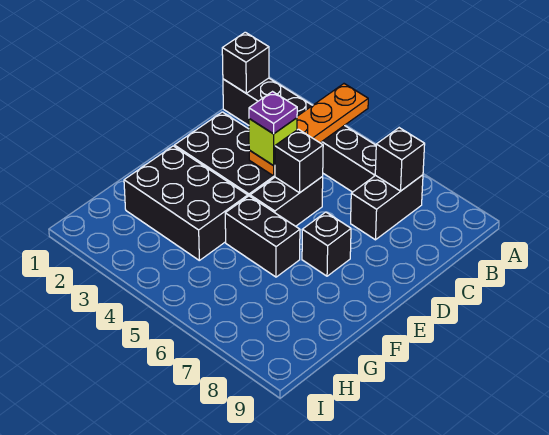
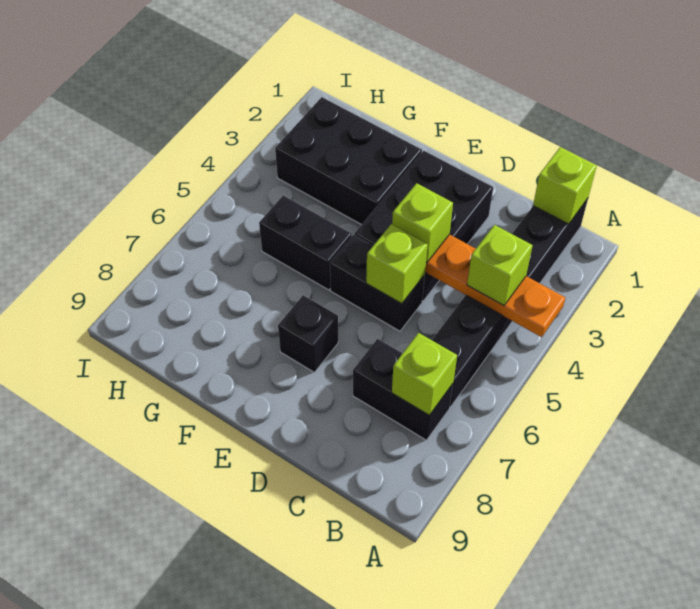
black brick B1 level 2 -> lime brick B1 level 2
none -> lime brick B4 level 3
black brick B7 level 2 -> lime brick B7 level 2
purple plate D4 level 4 -> none
black brick D5 level 2 -> lime brick D5 level 2
black brick F2:G4 level 1 -> black brick F2:H3 level 1
black brick F5:F6 level 1 -> black brick F5:G5 level 1

